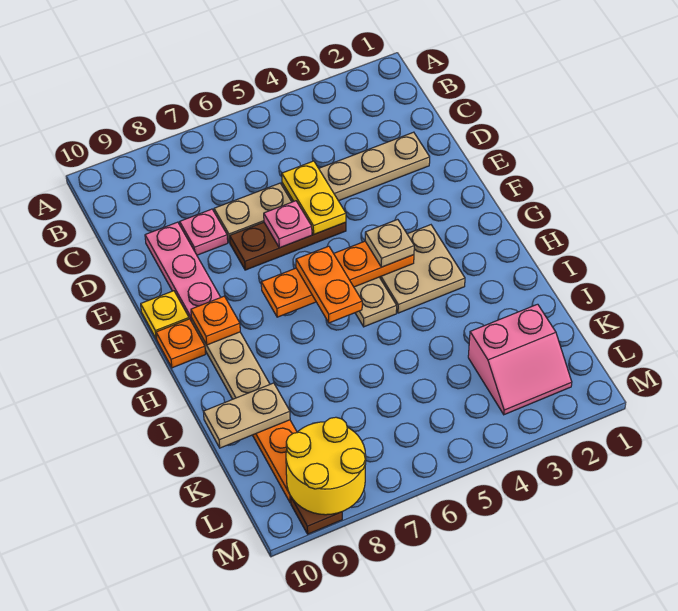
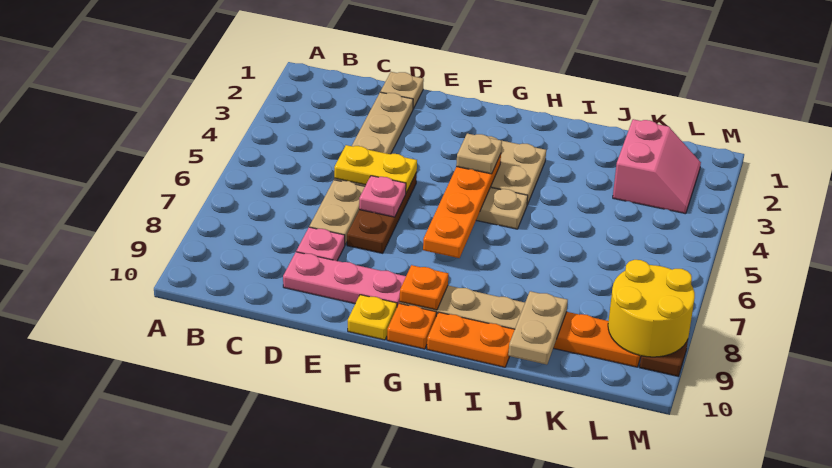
none -> tan plate D1 level 1
orange plate G6:H6 level 3 -> orange plate H10:I10 level 1

